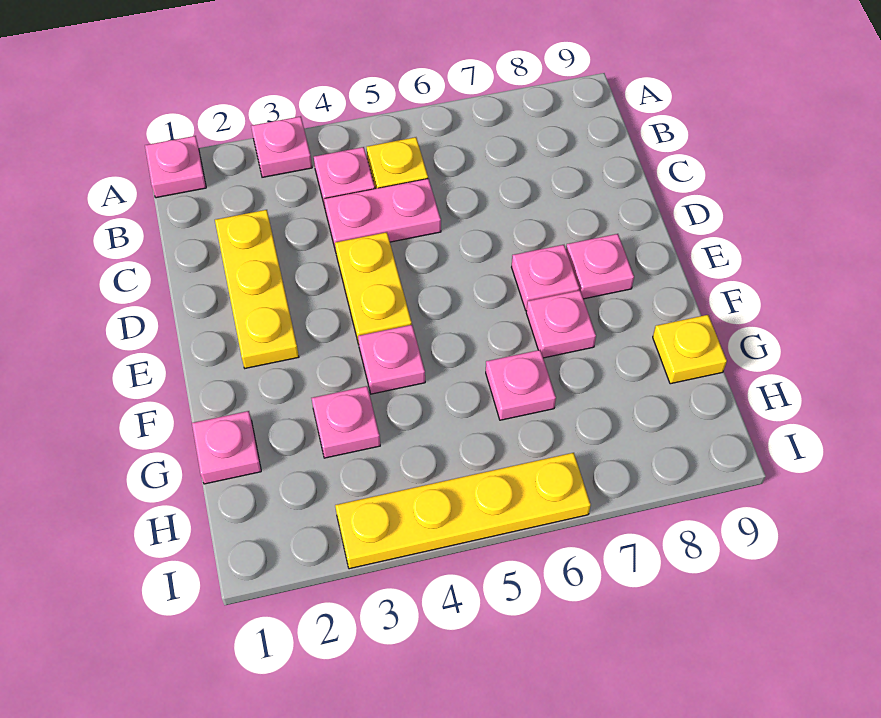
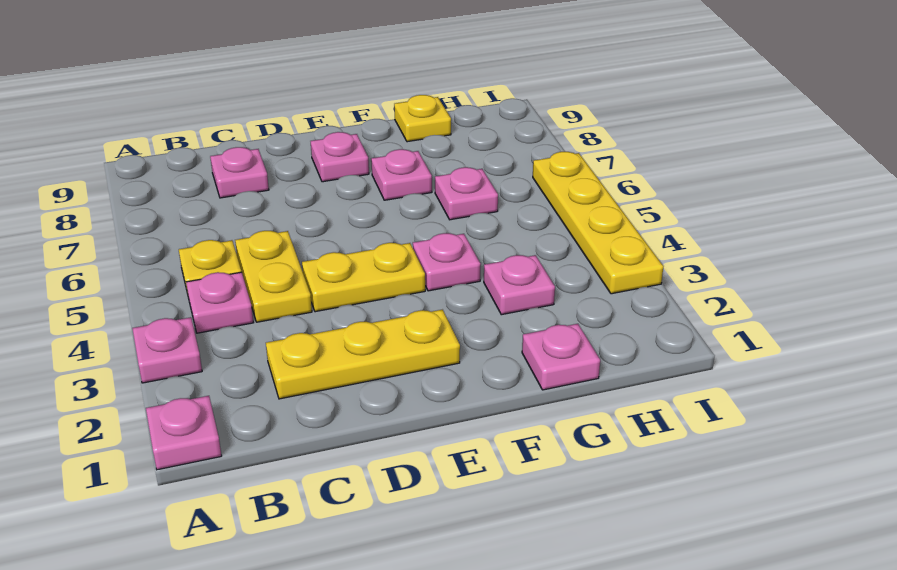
pink plate C4:C5 level 1 -> yellow plate C4:C5 level 1
pink plate E7 level 1 -> pink plate C8 level 1

